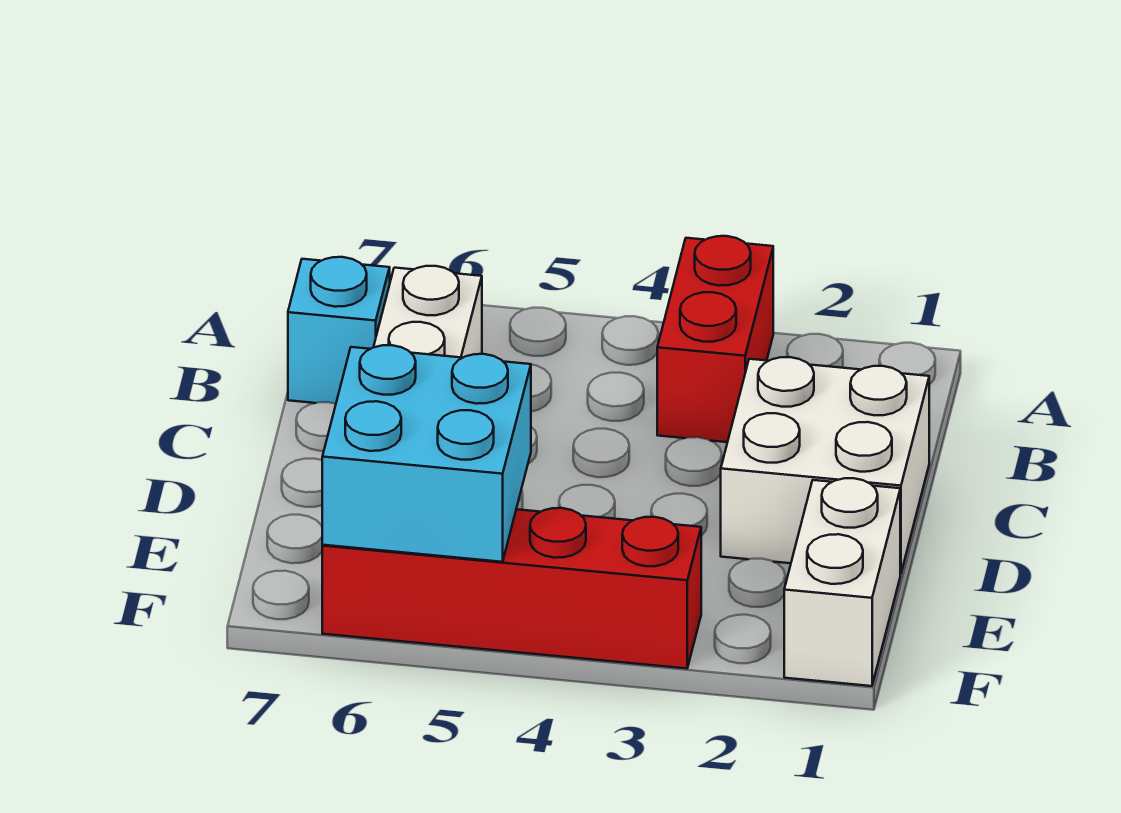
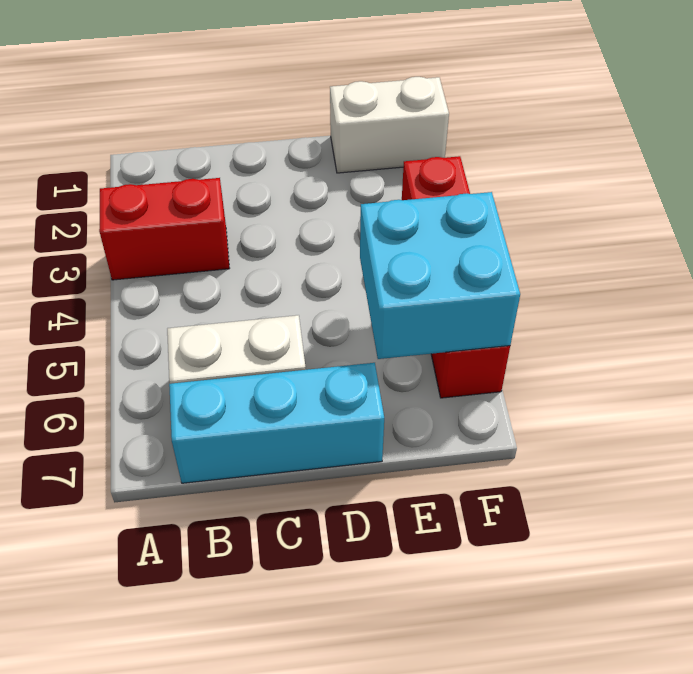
cyan brick B7 level 1 -> cyan brick B7:D7 level 1
white brick C1:D2 level 1 -> none

